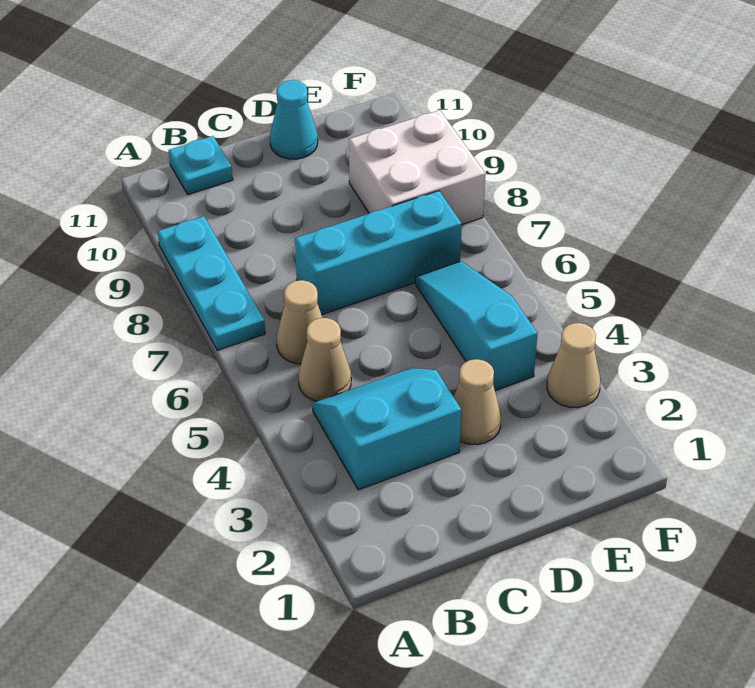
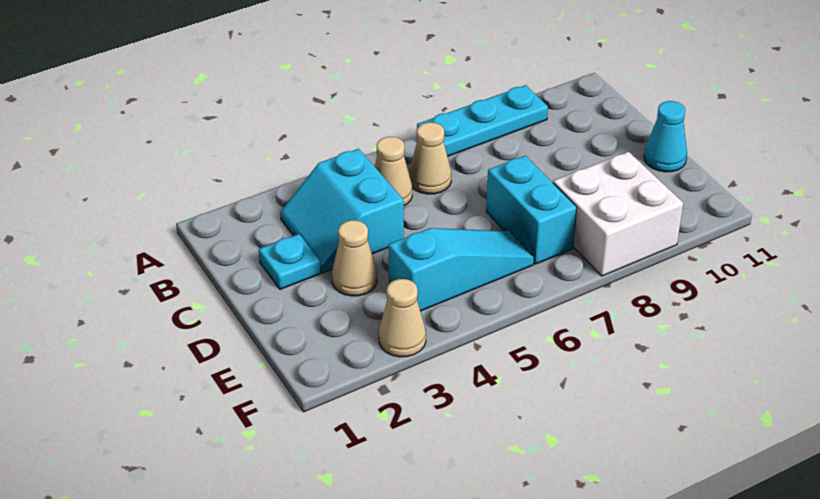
cyan slope B3:C4 level 1 top 3 -> cyan slope B3:C4 level 1 top 4
cyan plate B11 level 1 -> cyan plate C2 level 1
cyan brick C7:E7 level 1 -> cyan brick D7:E7 level 1

